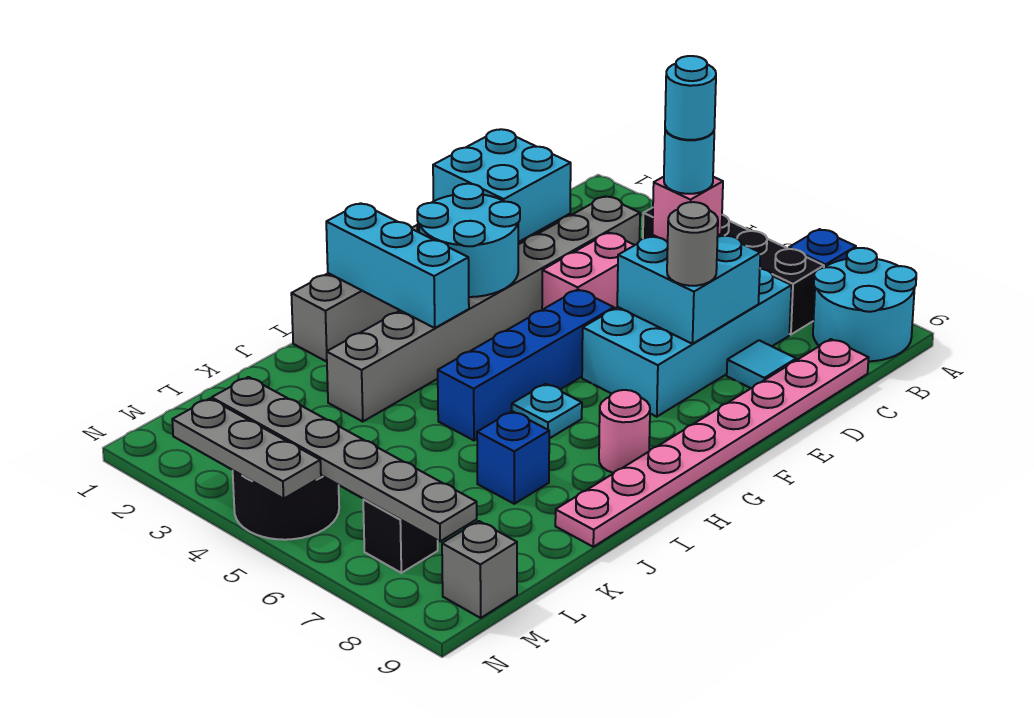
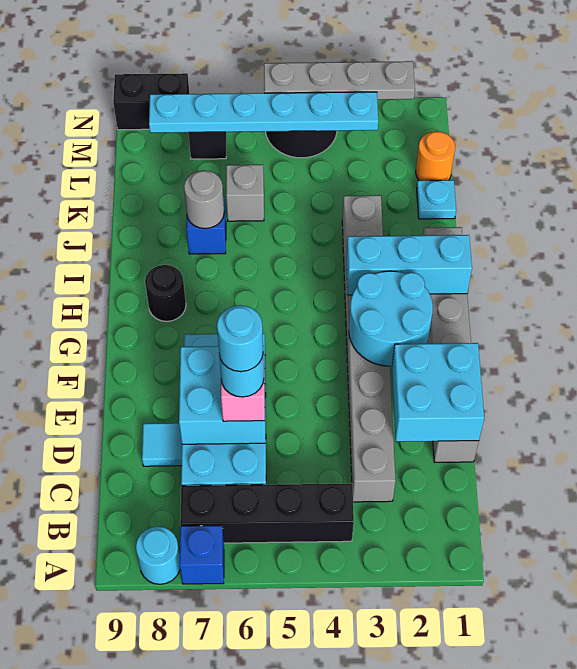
cyan round brick A8:B9 level 1 -> cyan round brick A8 level 1
pink plate C9:J9 level 1 -> none
pink brick D4:E4 level 1 -> none
grey round brick E7 level 3 -> grey round brick J7 level 2
blue brick F5:I5 level 1 -> none
cyan plate H6 level 1 -> cyan plate K1 level 1
pink round brick H8 level 1 -> black round brick H8 level 1
none -> orange round brick L1 level 1
grey plate M3:M8 level 2 -> cyan plate M3:M8 level 2
grey brick M9 level 1 -> grey brick K6 level 1
grey plate N3:N5 level 2 -> grey plate N2:N5 level 2
none -> black brick N8:N9 level 1

